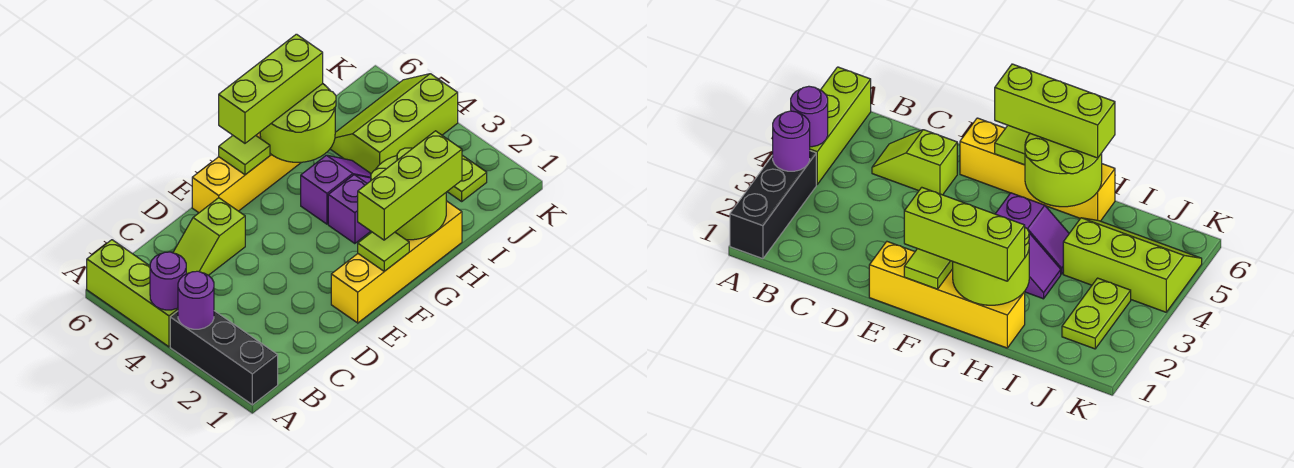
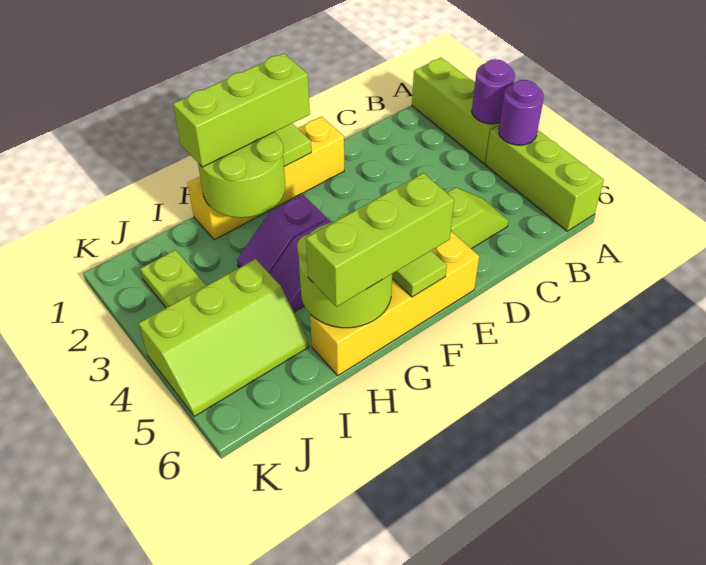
black brick A1:A3 level 1 -> lime brick A1:A3 level 1

